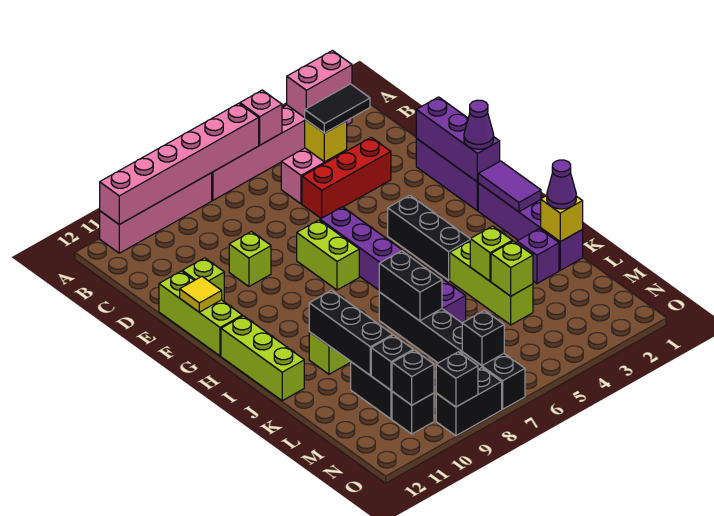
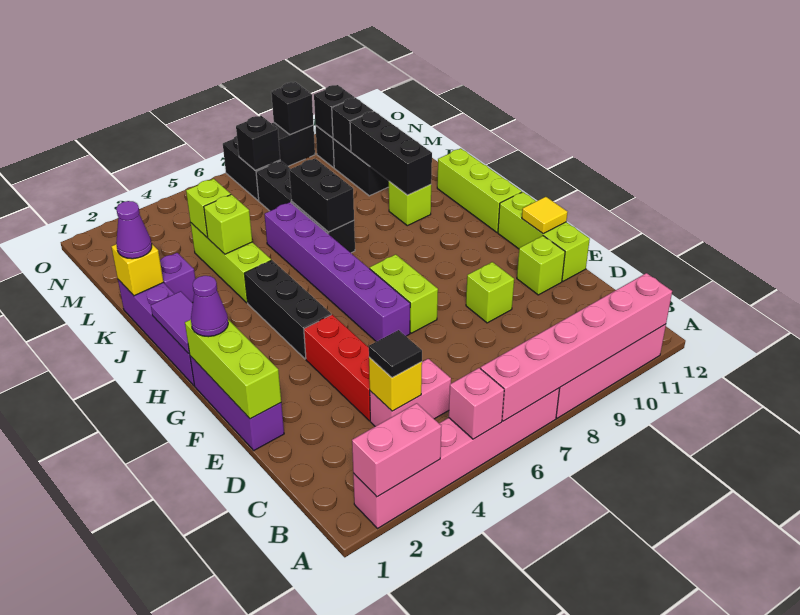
black tile C3:C4 level 3 -> black tile C4 level 3
red brick D3:D5 level 1 -> red brick D4:F4 level 1
purple brick E1:G1 level 2 -> lime brick E1:G1 level 2

